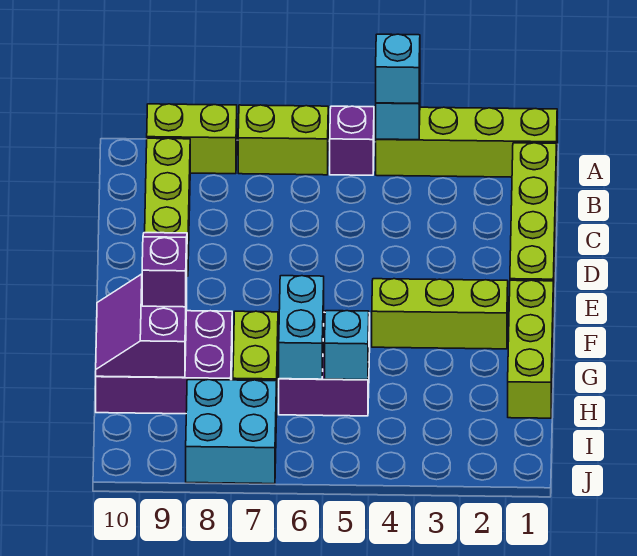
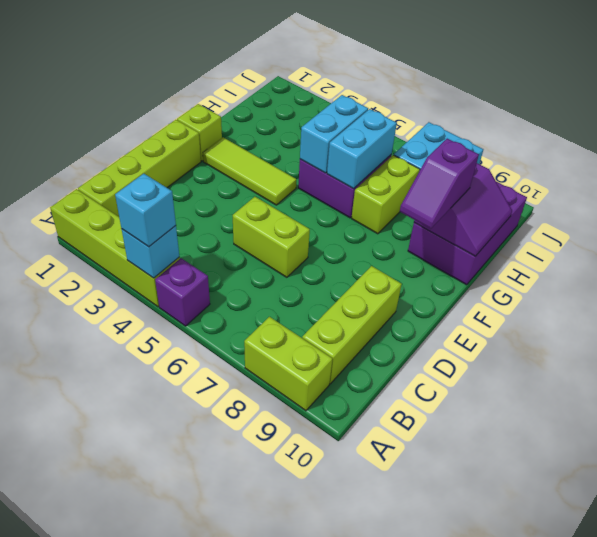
lime brick A6:A7 level 1 -> lime brick D5:D6 level 1
lime brick F1:H1 level 1 -> lime brick F1 level 1
lime brick F2:F4 level 1 -> lime tile F2:F4 level 1
purple brick G8:H10 level 1 -> purple brick G9:I10 level 1
cyan brick H5 level 2 -> cyan brick G5:H5 level 2

